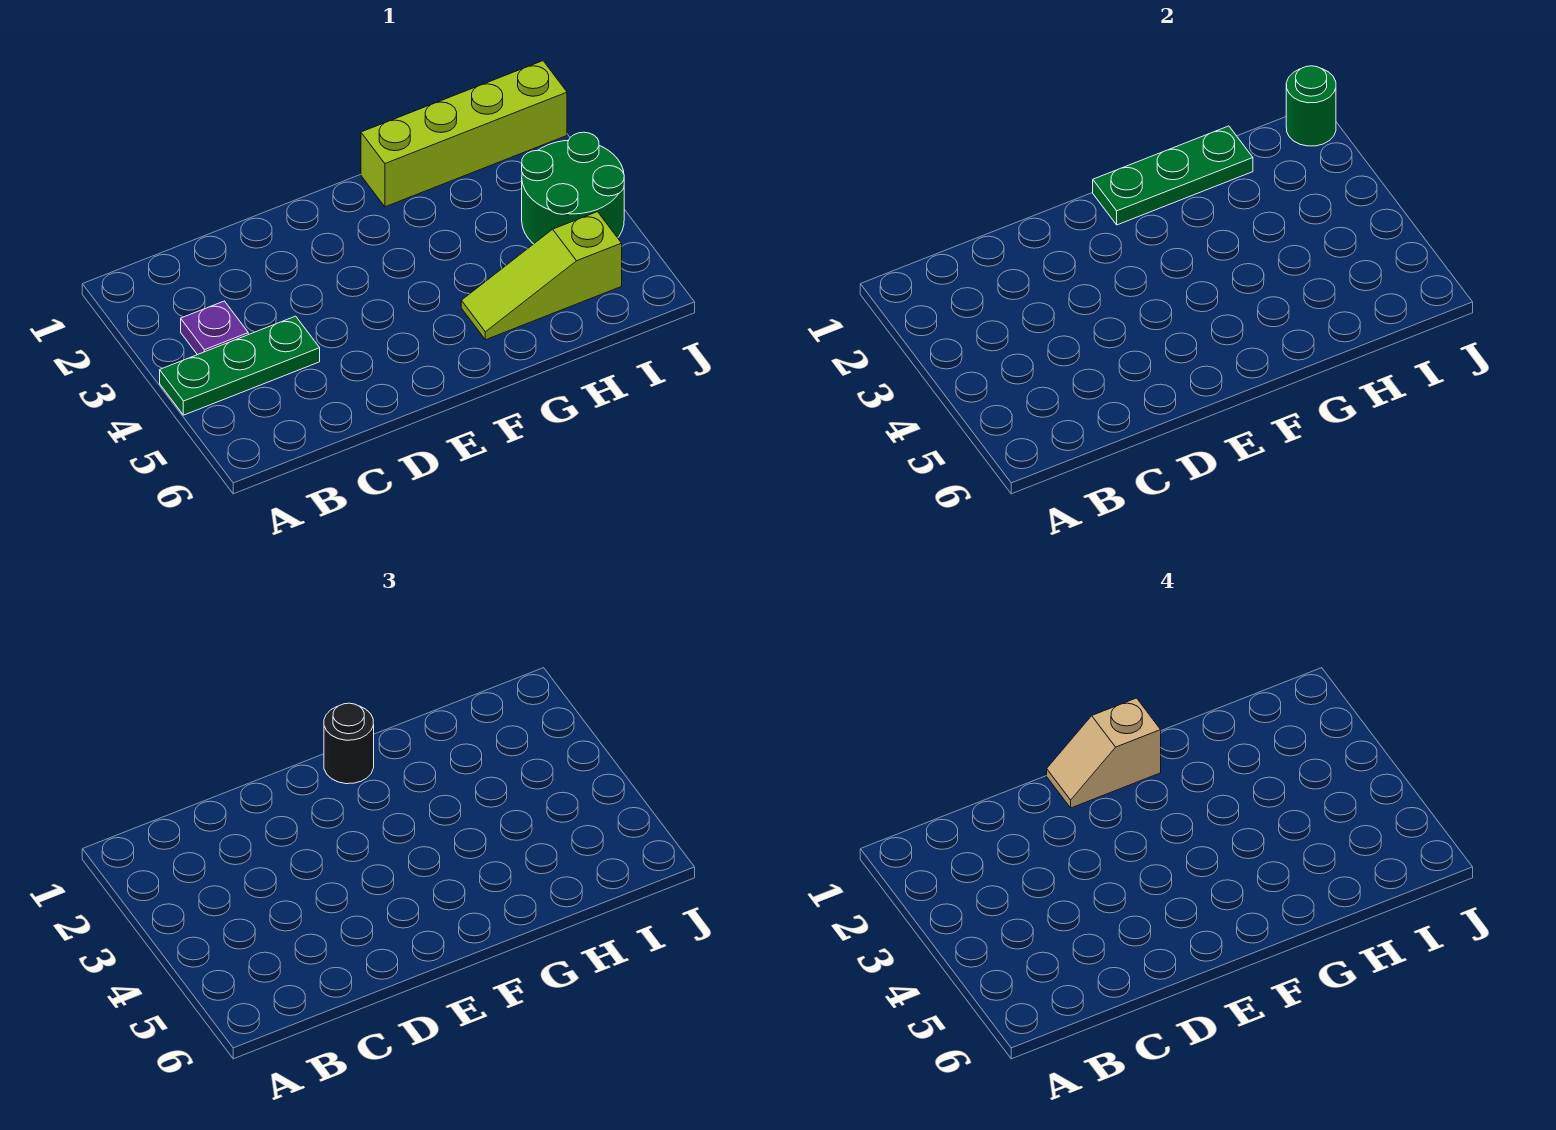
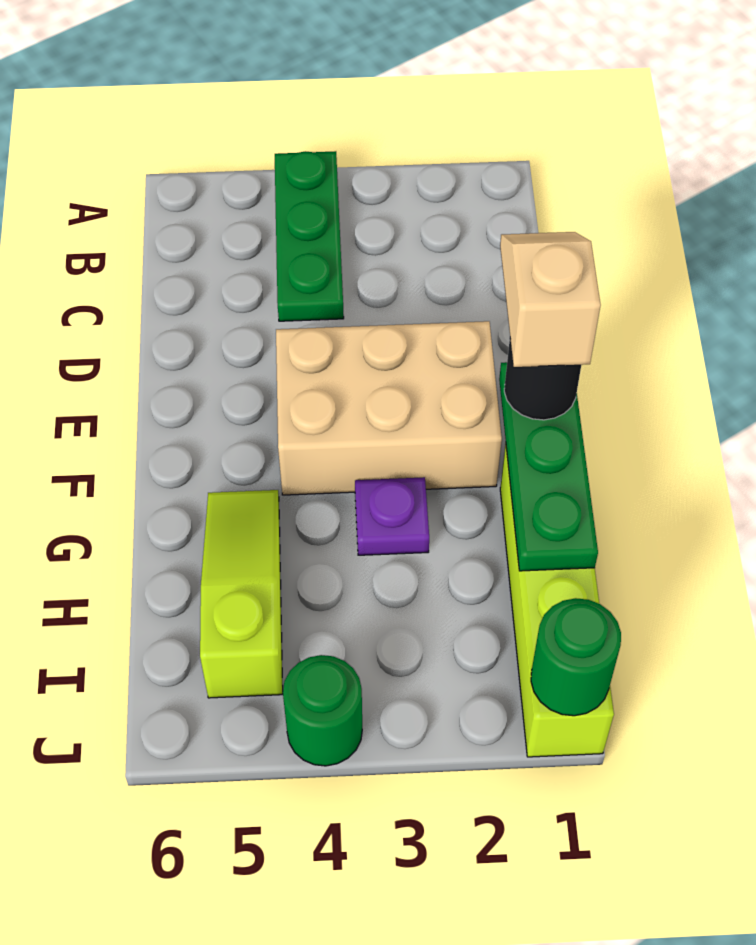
purple plate B3 level 1 -> purple plate G3 level 1
none -> tan brick E2:F4 level 1
green round brick I3:J4 level 1 -> green round brick J4 level 1

